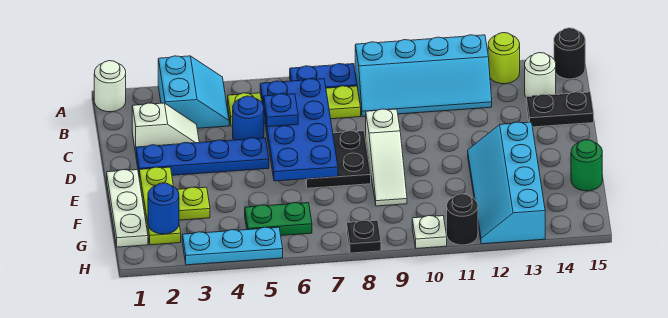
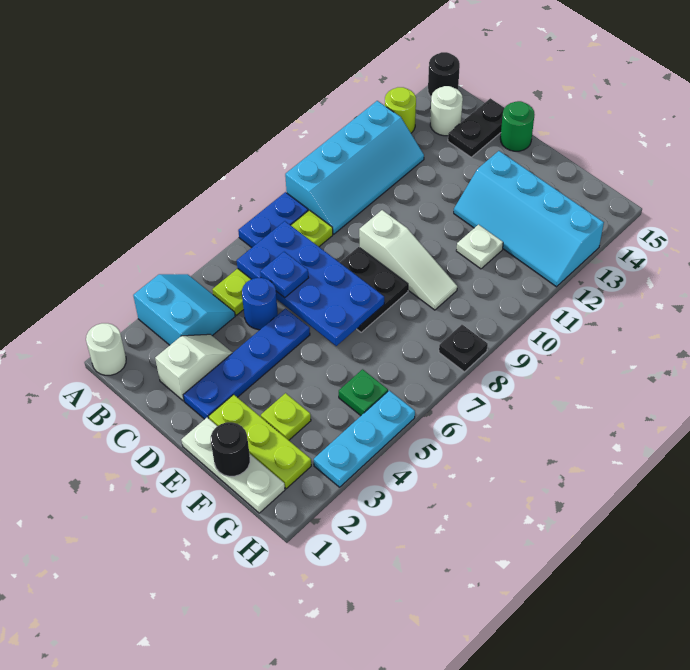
green round brick F15 level 1 -> green round brick D15 level 1
blue round brick G2 level 2 -> none
green plate G5:G6 level 1 -> green plate G5 level 1
white plate H10 level 1 -> white plate F11 level 1
black round brick H11 level 1 -> black round brick F1 level 2

